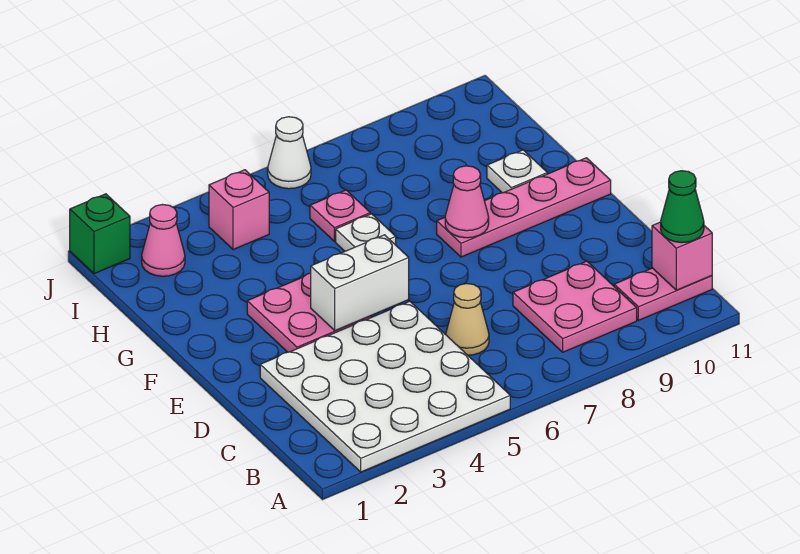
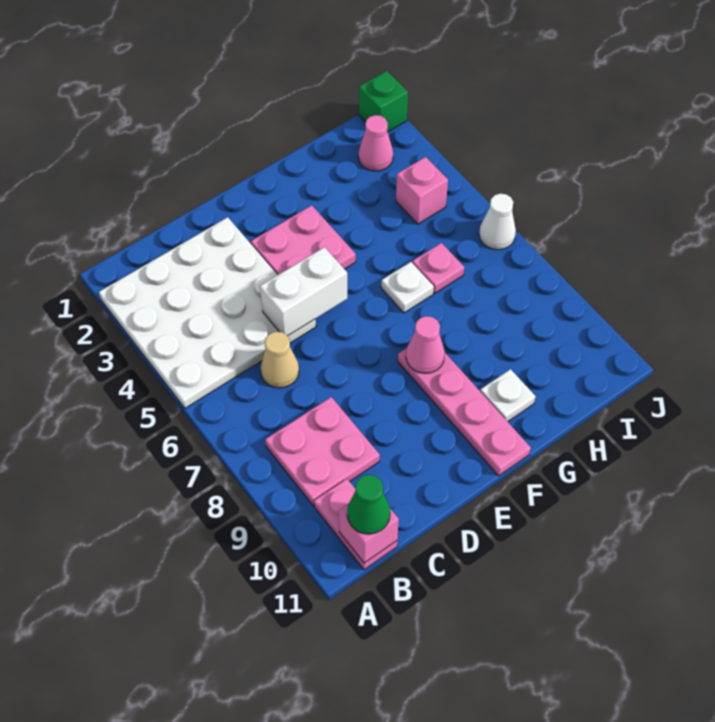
white brick E4:E5 level 2 -> white brick D5:E5 level 2

